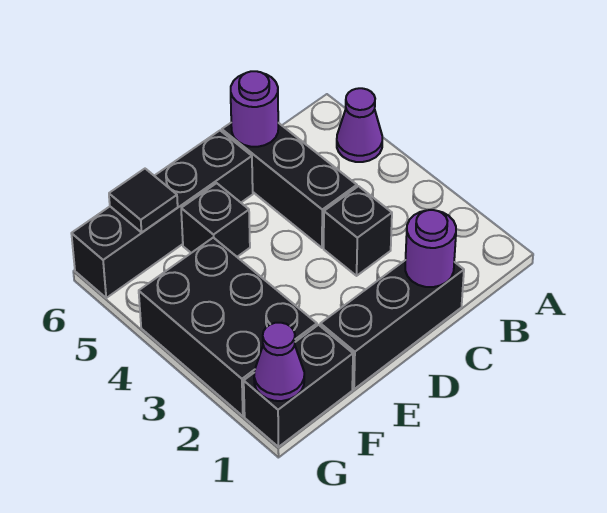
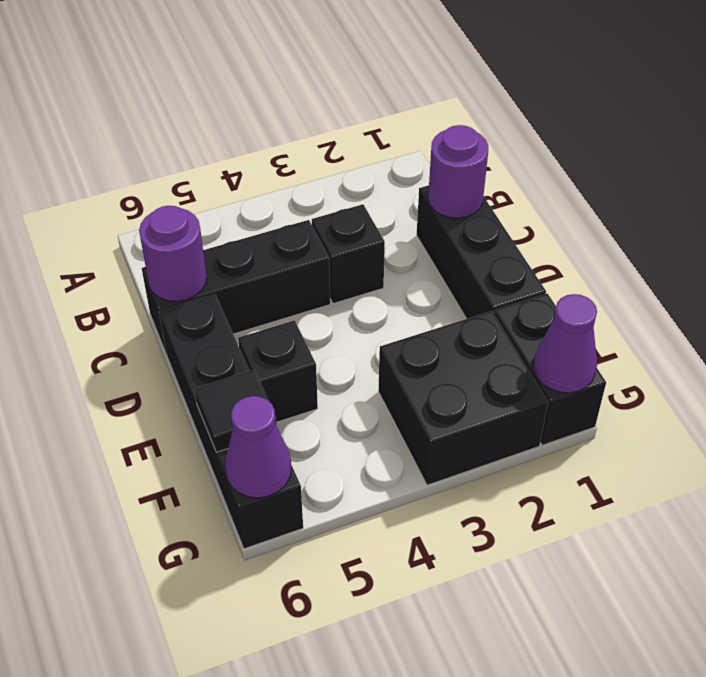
purple cone A5 level 1 -> purple cone G6 level 2
black brick F2:G4 level 1 -> black brick F2:G3 level 1

